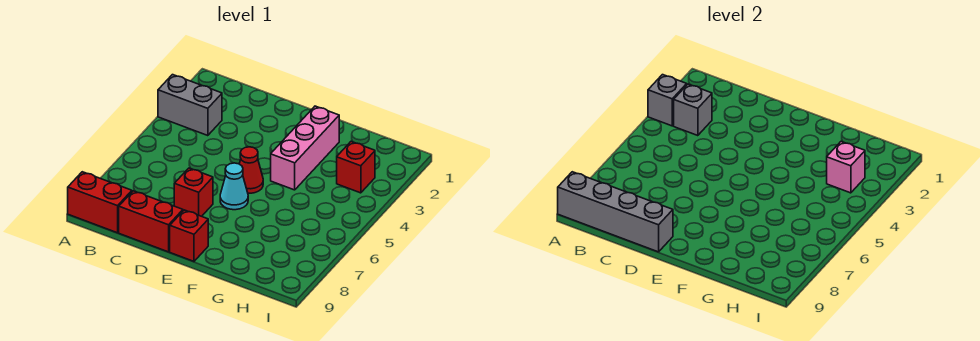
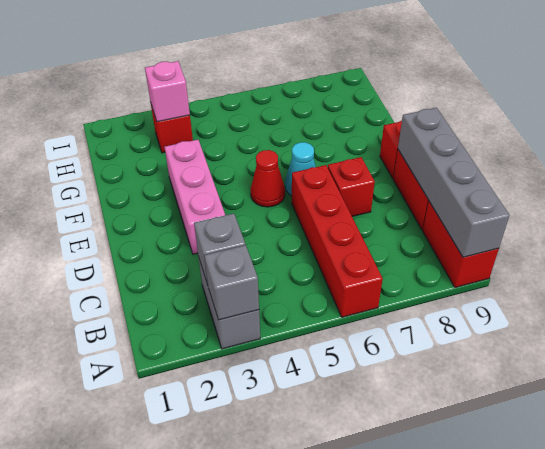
none -> red brick A6:D6 level 1
pink brick F2:F4 level 1 -> pink brick D3:F3 level 1

